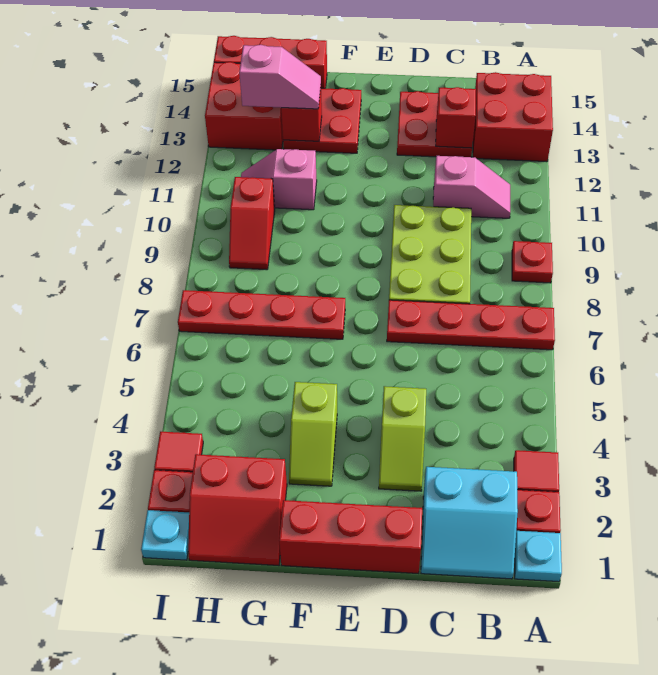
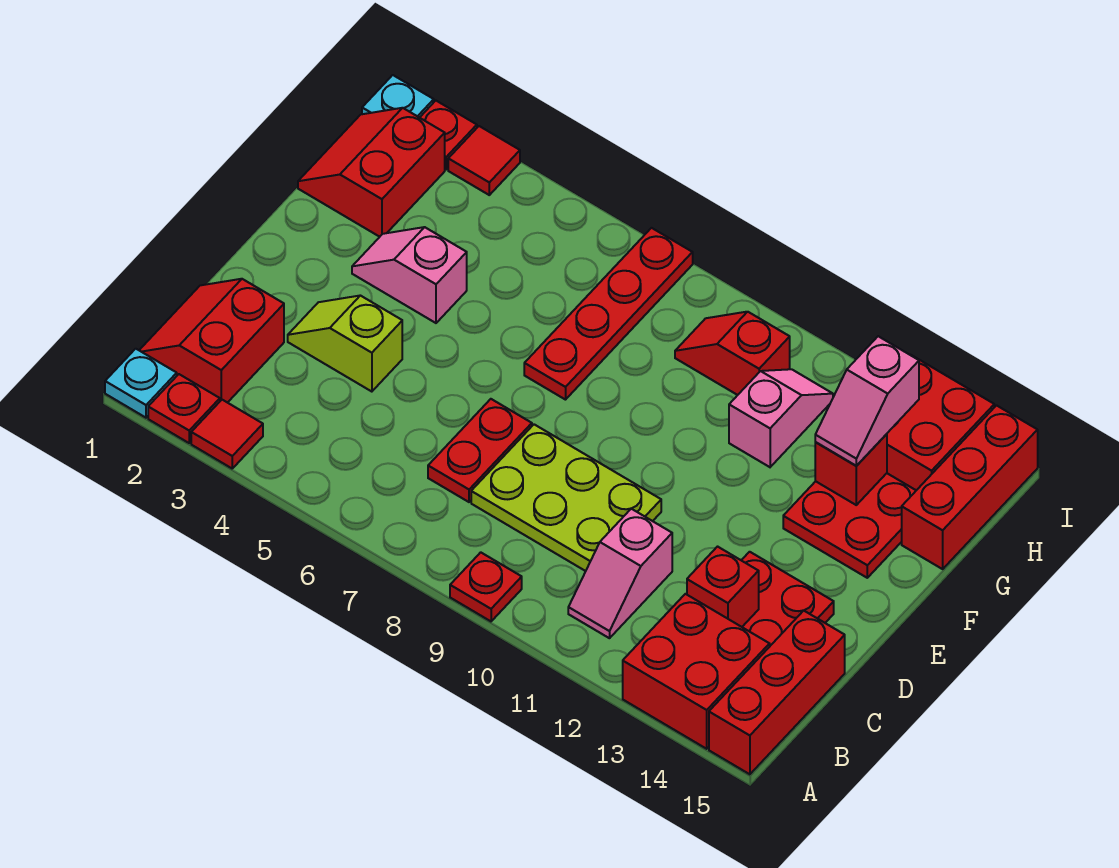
red plate A7:D7 level 1 -> red plate C7:D7 level 1
cyan slope B1:C2 level 1 top 2 -> red slope B1:C2 level 1 top 2
red brick D1:F1 level 1 -> red brick A15:C15 level 1
lime slope F3:F4 level 1 top 4 -> pink slope F3:F4 level 1 top 4

